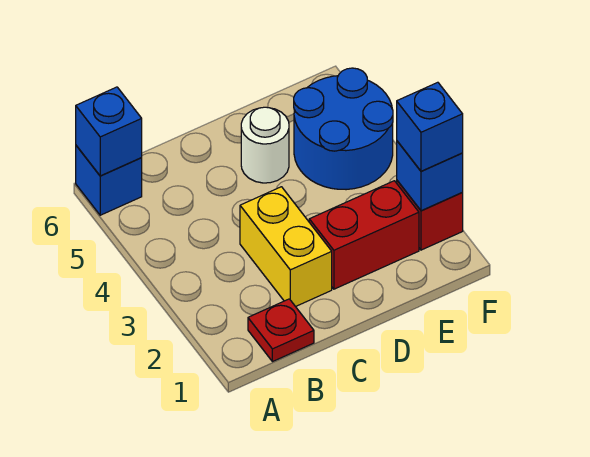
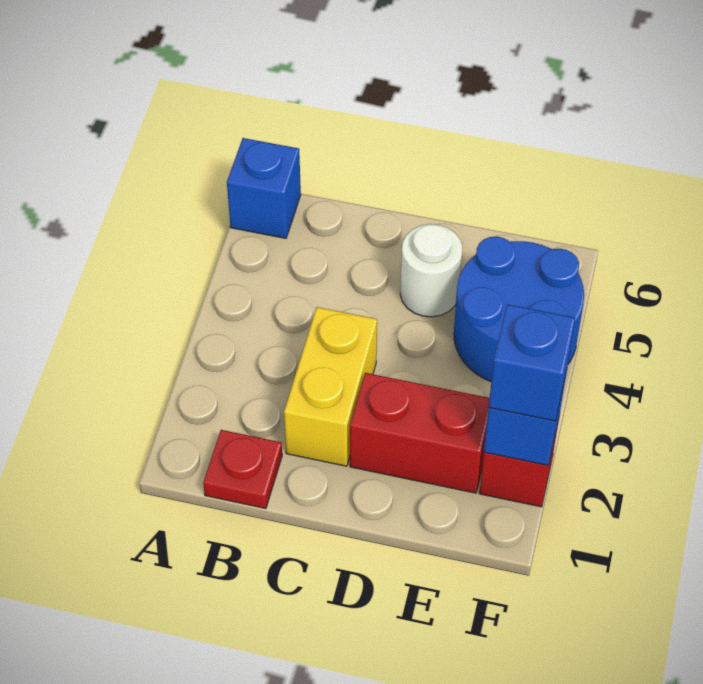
blue brick A6 level 2 -> none

